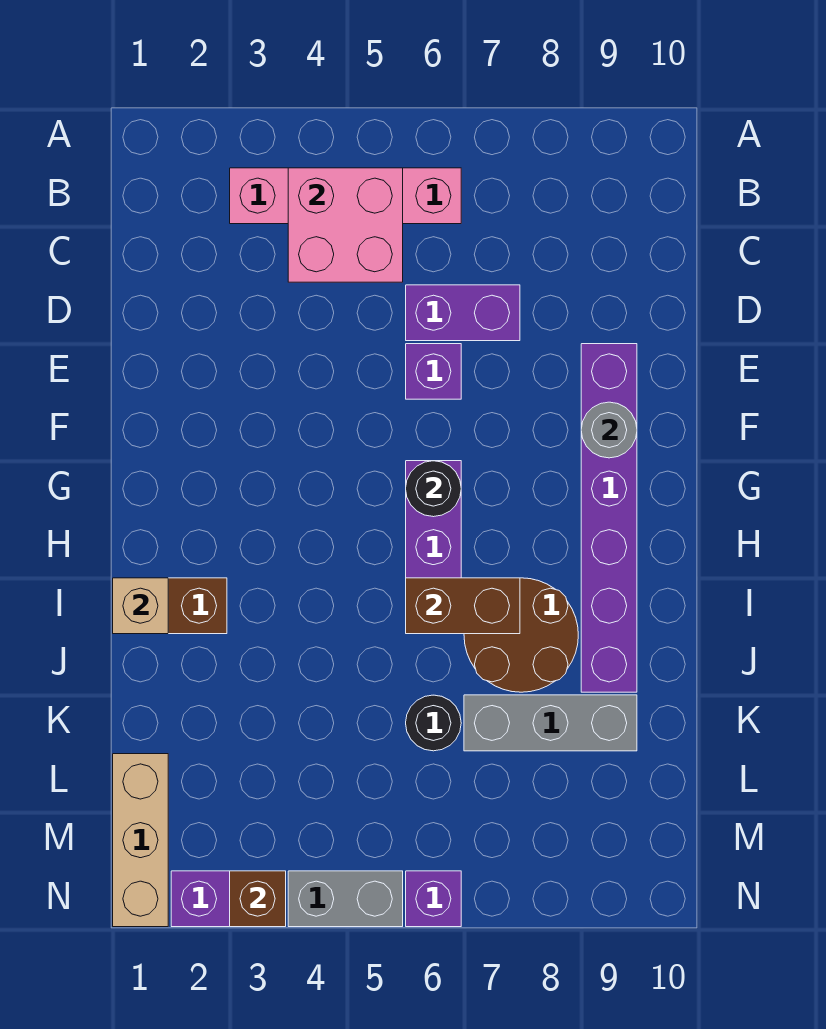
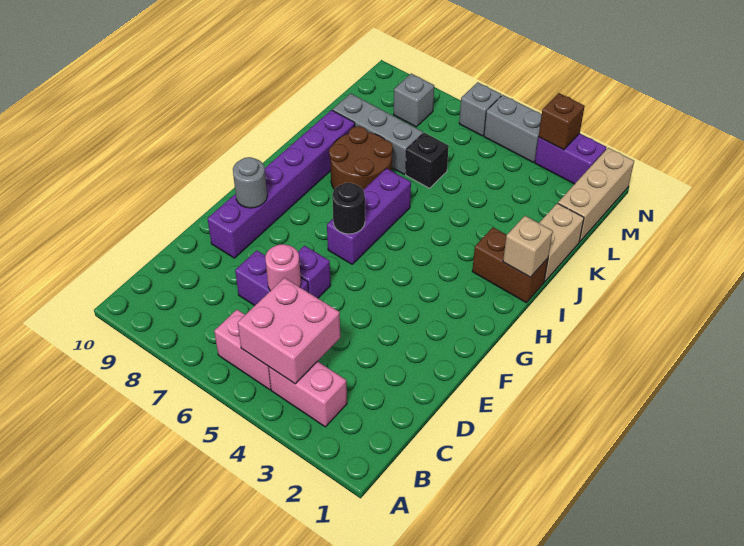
none -> pink round brick D6 level 2
brown brick I6:I7 level 2 -> none
none -> tan brick J1:K1 level 1
black round brick K6 level 1 -> black brick K6 level 1
none -> grey brick M8 level 1
purple brick N6 level 1 -> grey brick N6 level 1

